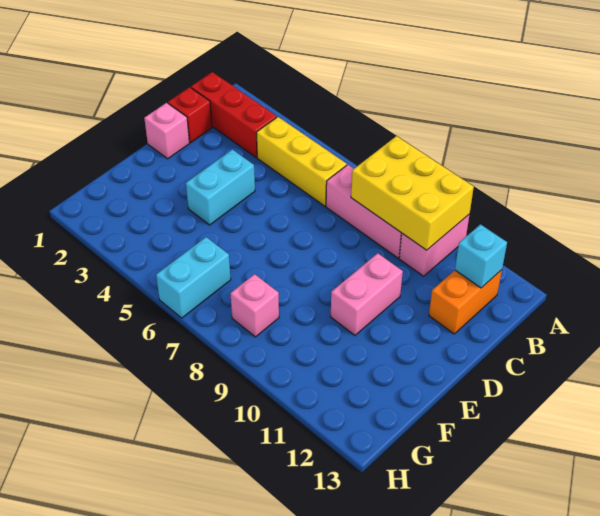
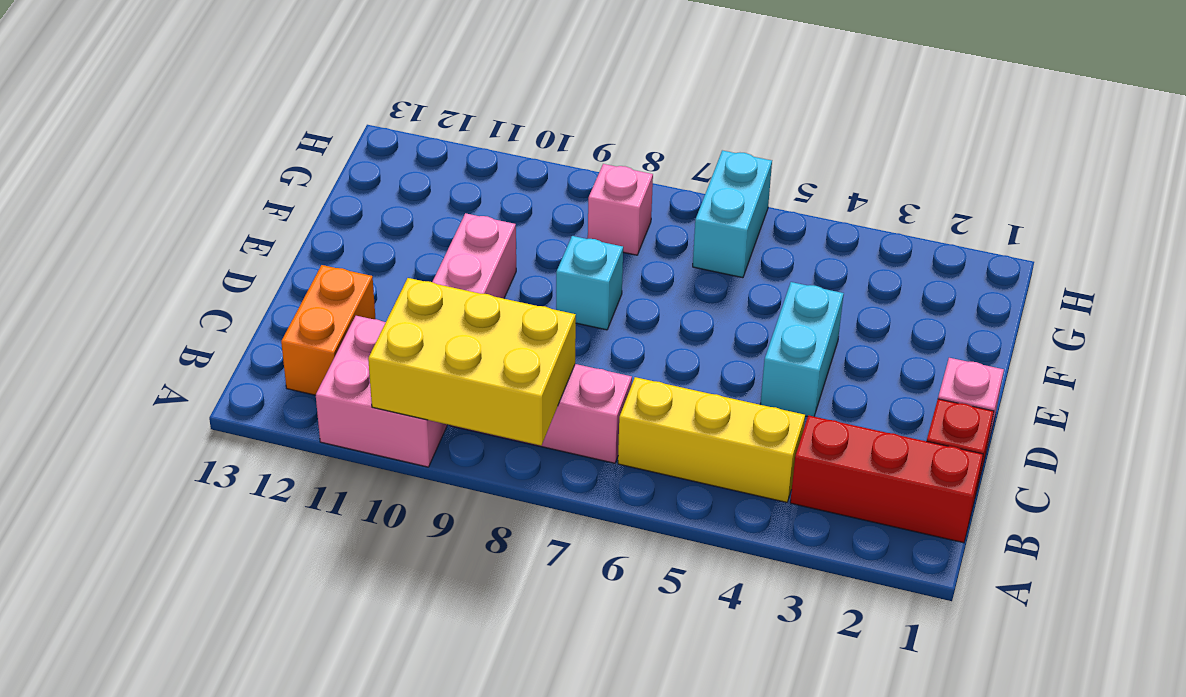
pink brick A10:B10 level 1 -> pink brick A10:B11 level 1
cyan brick B12 level 2 -> cyan brick E8 level 1

